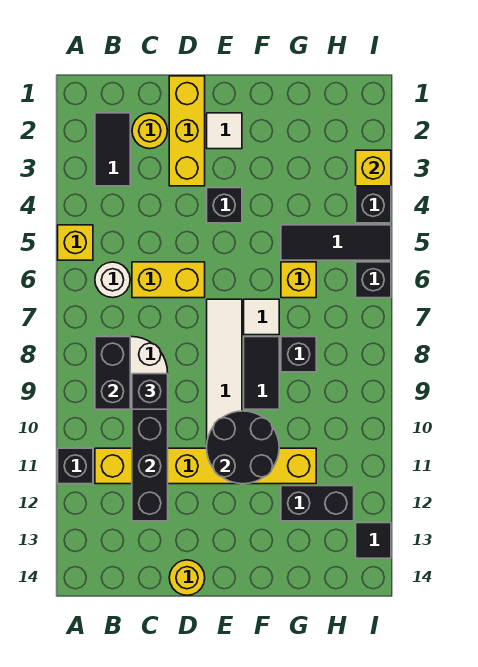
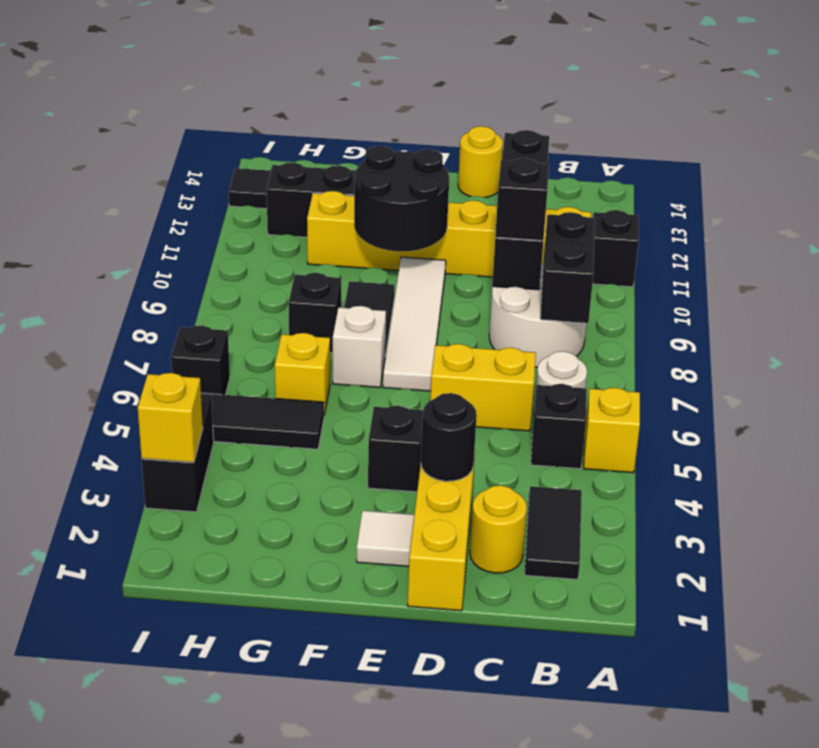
none -> black brick B5 level 1
none -> black round brick D3 level 2
white tile F7 level 1 -> white brick F7 level 1

